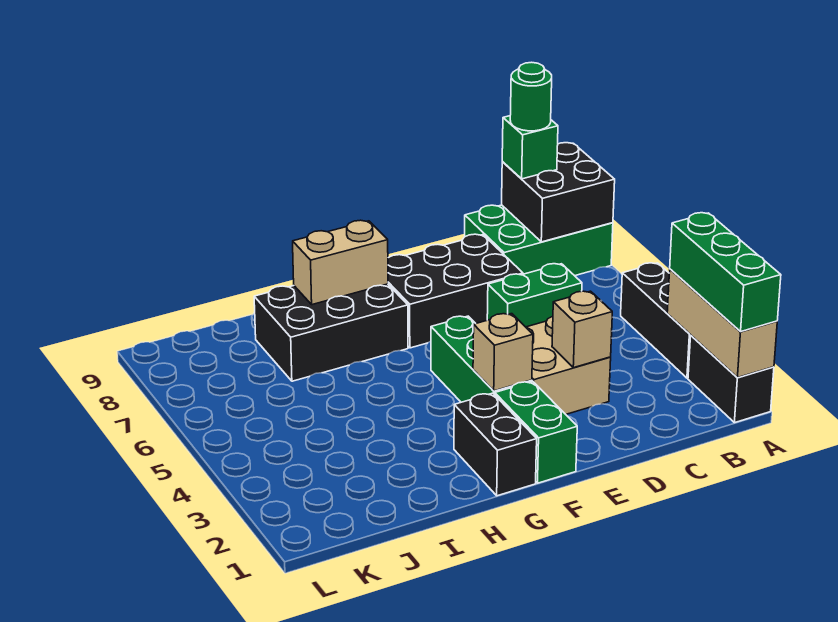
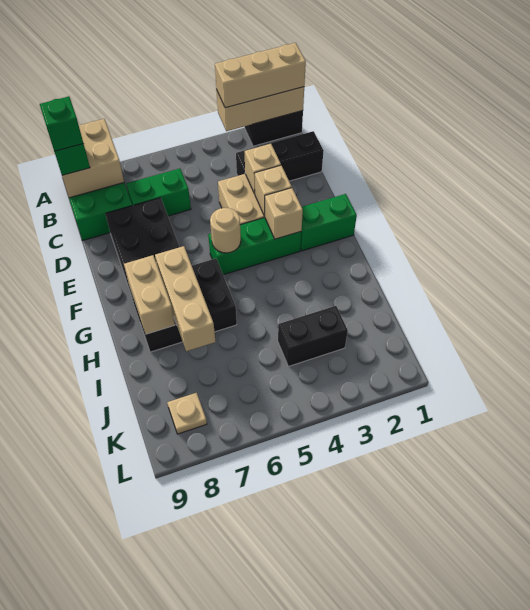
green brick A1:A3 level 3 -> tan brick A1:A3 level 3
black brick A3:A5 level 1 -> black brick C1:C3 level 1
black brick A8:B9 level 2 -> tan brick A8:B9 level 2
green round brick B9 level 4 -> green brick B9 level 4
green brick C6:D6 level 1 -> green brick C6:C7 level 1
none -> tan brick E3 level 2
none -> tan round brick F5 level 2
black brick G1:G2 level 1 -> black brick J3:J4 level 1
black brick G7:I8 level 1 -> black brick G6:H8 level 1
none -> tan brick G7:I7 level 2
none -> tan plate K8 level 1

